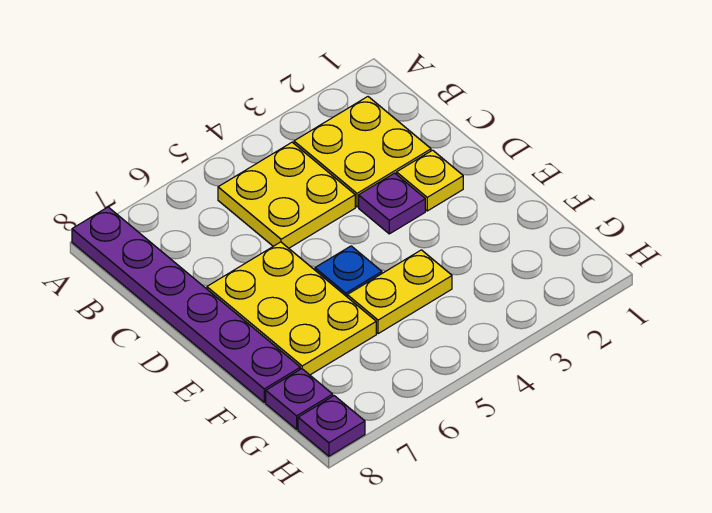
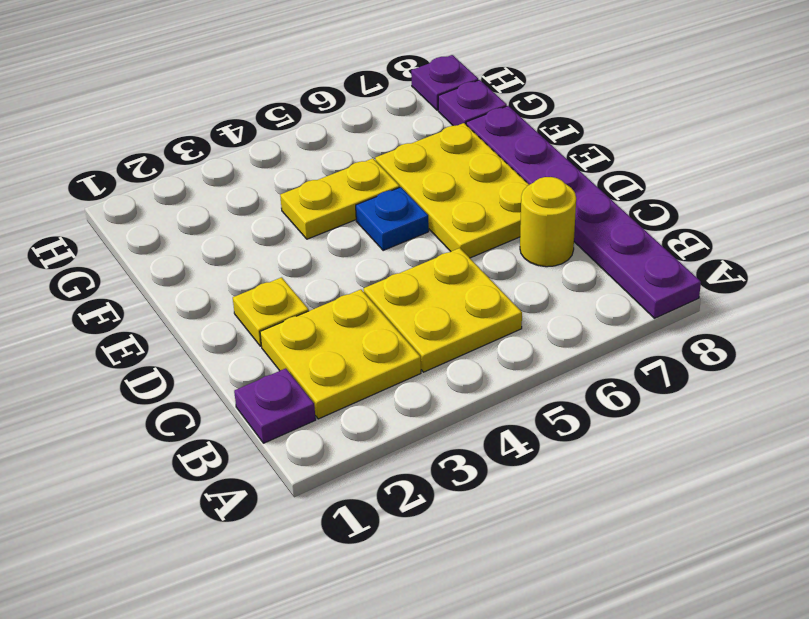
none -> yellow round brick C7 level 1
purple plate D3 level 1 -> purple plate B1 level 1

